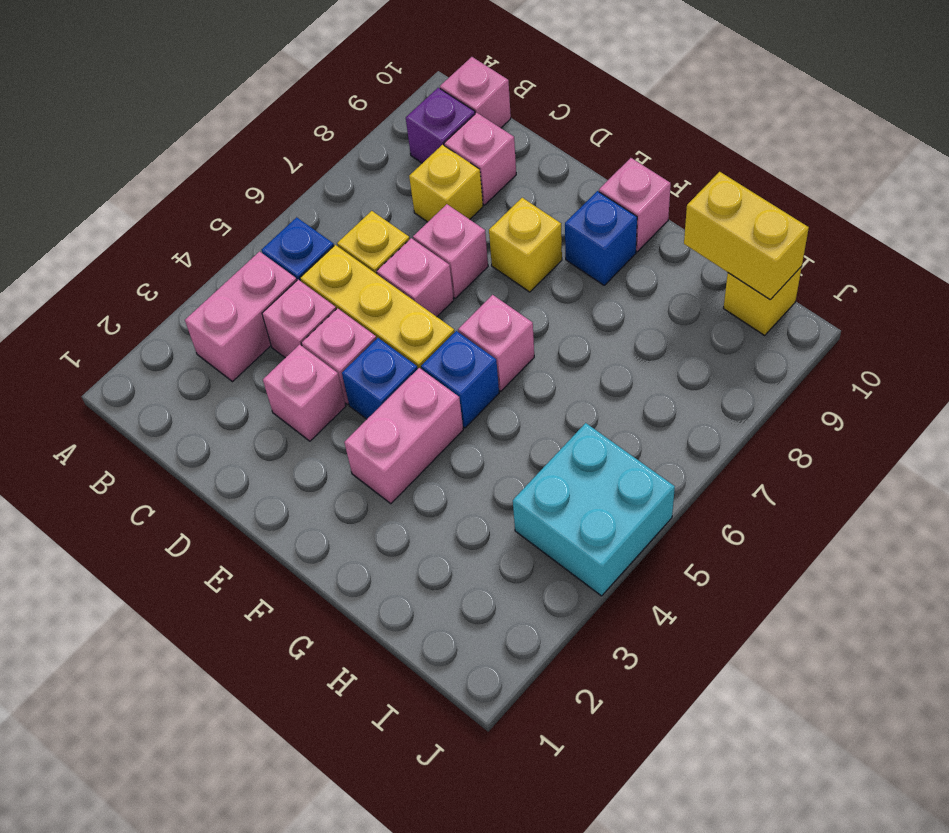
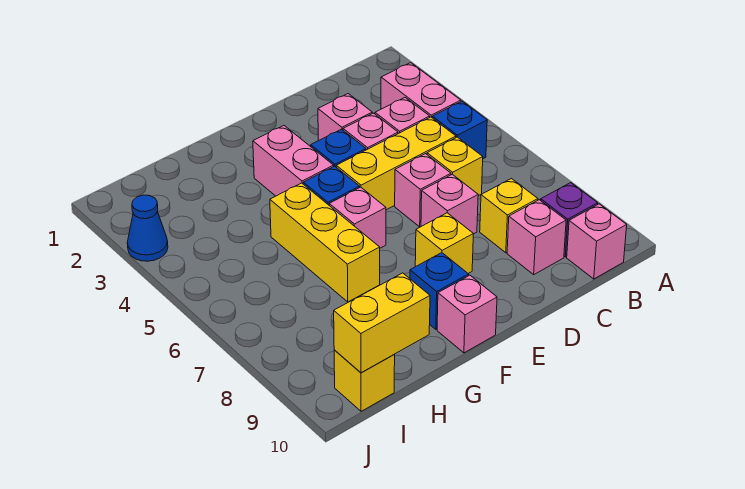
none -> yellow brick G5:G7 level 1
cyan brick I4:J5 level 1 -> none
none -> blue cone J3 level 1

